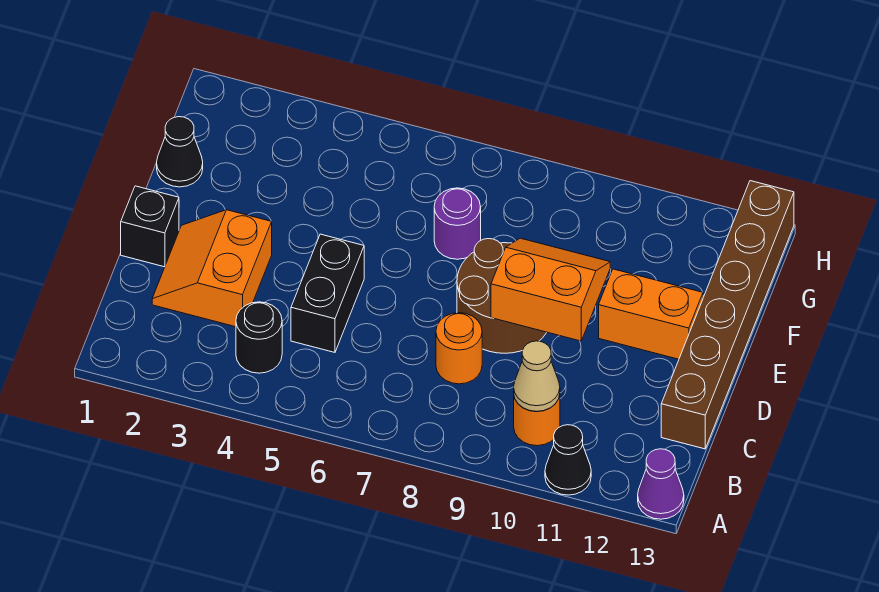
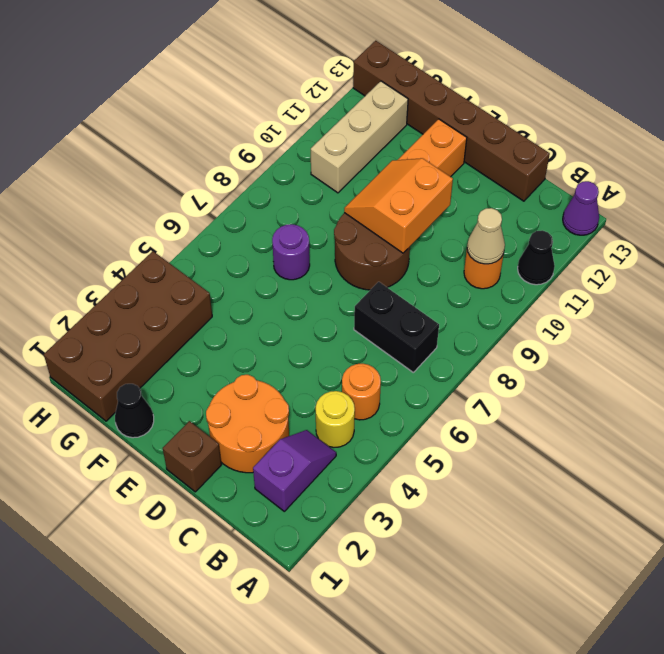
none -> purple slope B2:B3 level 1 top 2
black round brick B4 level 1 -> yellow round brick B4 level 1
orange slope C2:D3 level 1 top 3 -> orange round brick C2:D3 level 1
black brick C5:D5 level 1 -> black brick B7:C7 level 1
orange round brick C8 level 1 -> orange round brick B5 level 1
black brick D1 level 1 -> brown brick D1 level 1
none -> brown brick G1:H4 level 1
none -> tan brick G10:G12 level 1

